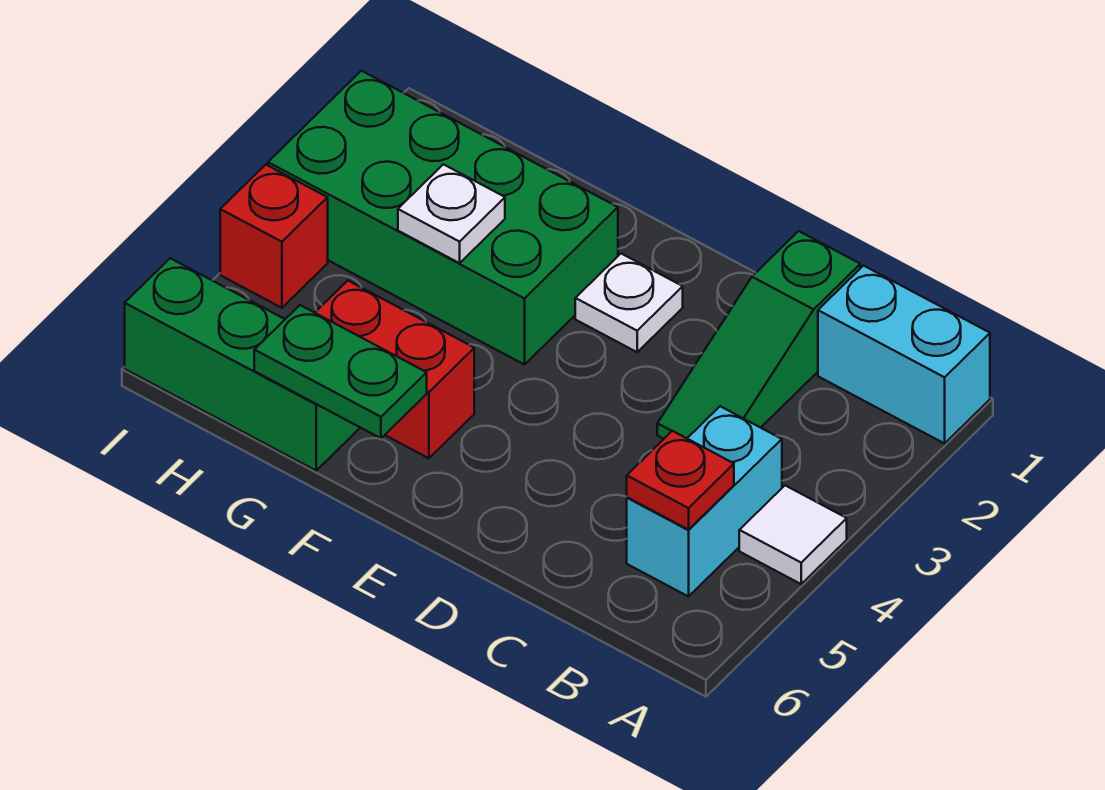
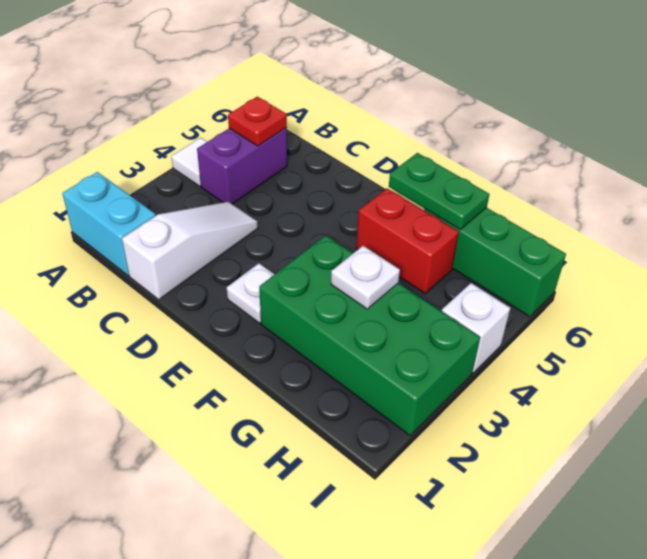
cyan brick B4:B5 level 1 -> purple brick B4:B5 level 1
green slope C1:C3 level 1 top 1 -> white slope C1:C3 level 1 top 1
red brick I4 level 1 -> white brick I4 level 1

